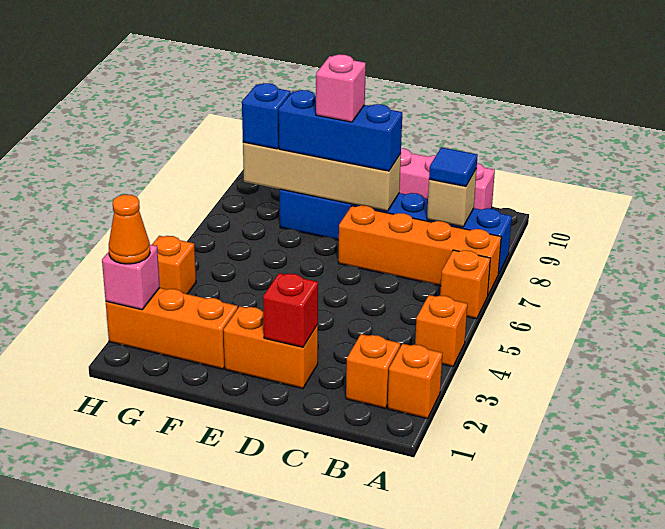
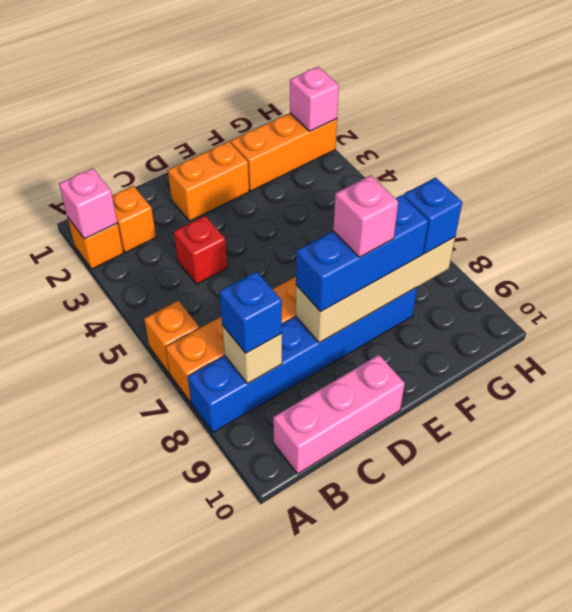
none -> pink brick A2 level 2
orange brick A4 level 1 -> none
blue tile B8 level 3 -> blue brick B8 level 3
red brick D2 level 2 -> red brick C4 level 1
orange cone H2 level 3 -> none
orange brick H4 level 1 -> none

